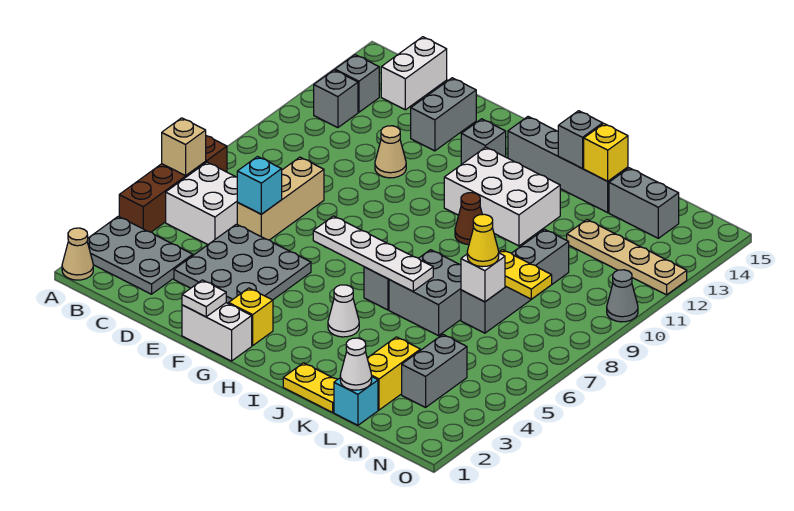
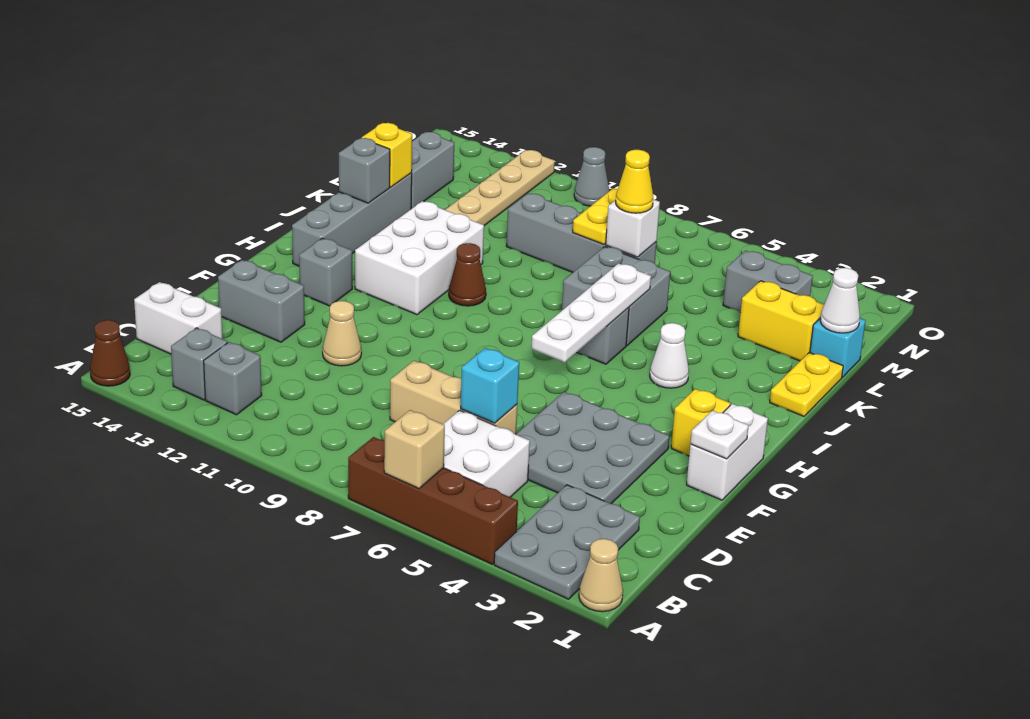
none -> brown cone A15 level 1

